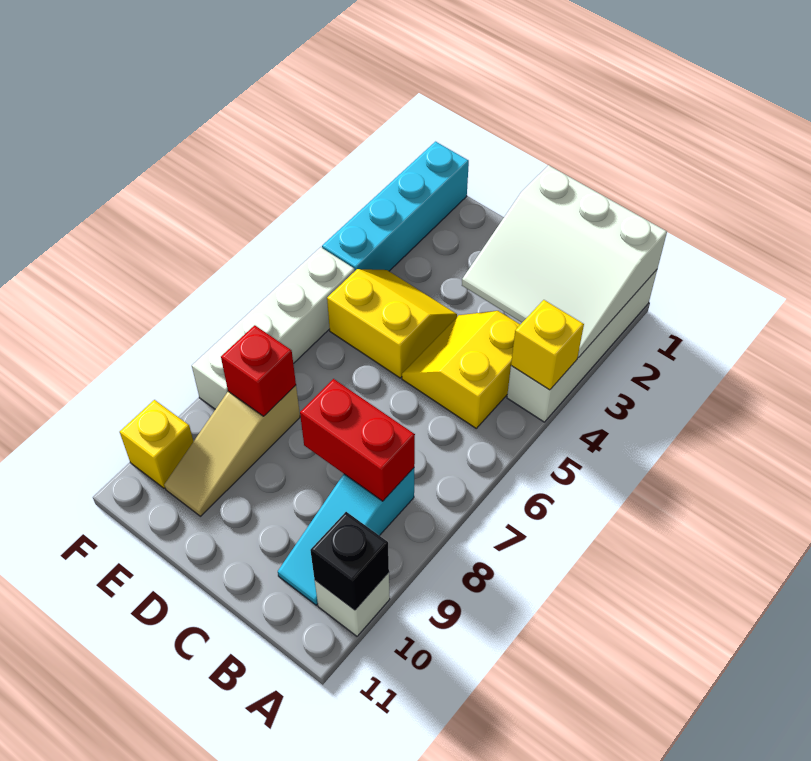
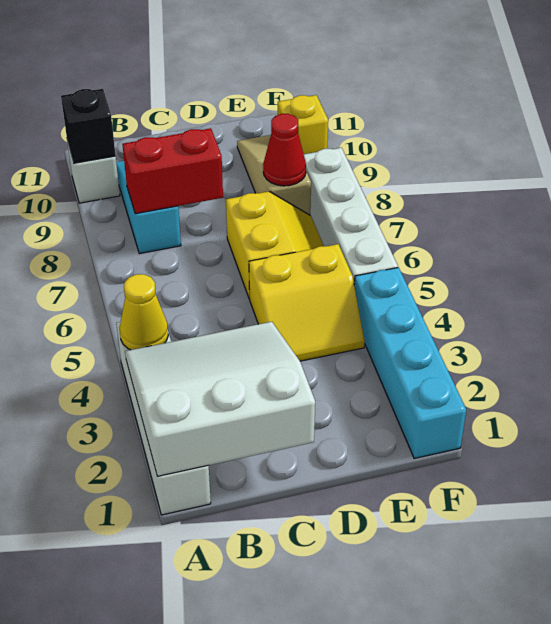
yellow brick A4 level 2 -> yellow cone A4 level 2
yellow slope B4:C5 level 1 top B -> yellow slope D6:E7 level 1 top D
red brick E8 level 2 -> red cone E8 level 2

